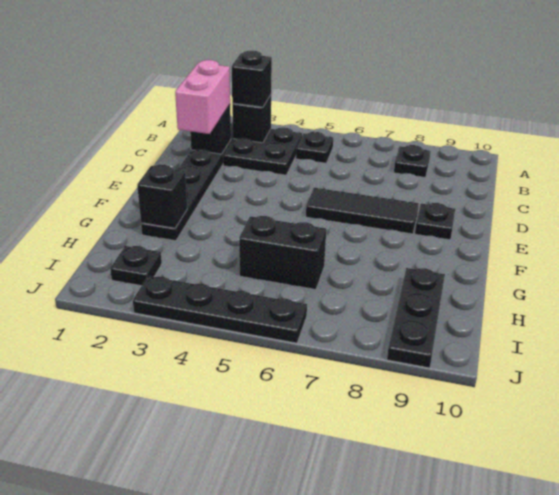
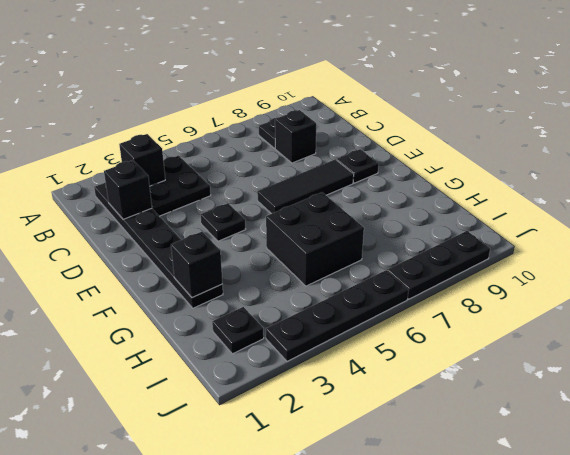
black brick B3 level 3 -> black brick C8 level 1
black plate B5 level 1 -> black plate E4 level 1
pink brick C2:D2 level 3 -> none
black brick H5:H6 level 1 -> black brick G5:H6 level 1
black plate H9:J9 level 1 -> black plate J7:J9 level 1

